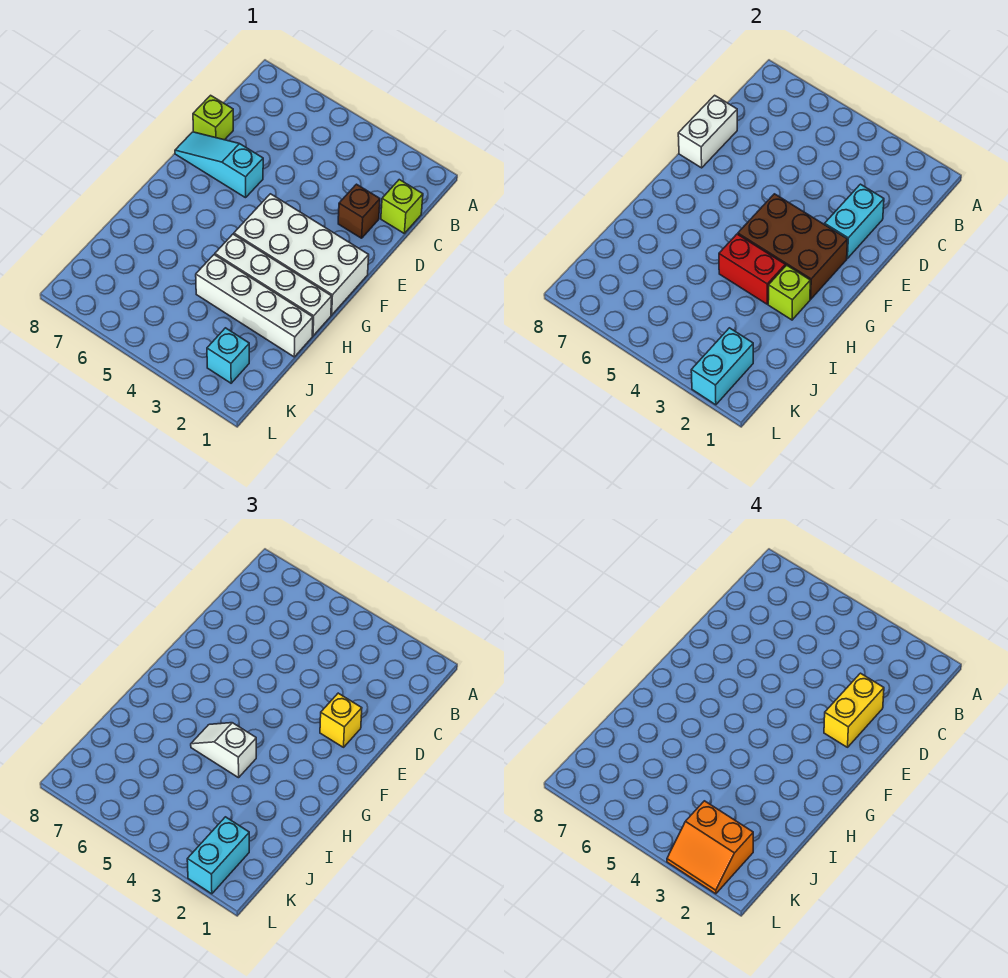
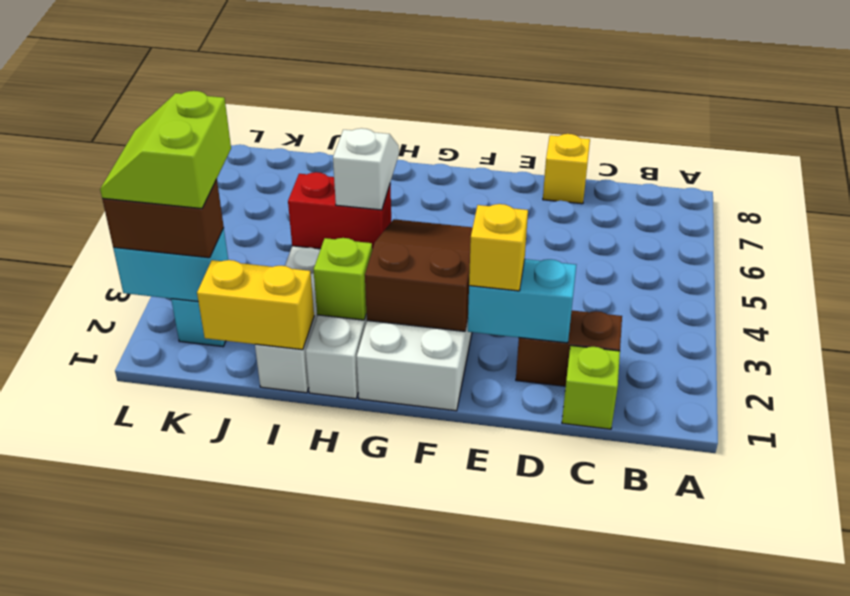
brown brick D2 level 1 -> brown brick C2:D2 level 1
yellow brick D2:E2 level 4 -> yellow brick I1:J1 level 2
lime brick D8 level 1 -> yellow brick D8 level 1
white brick D8:E8 level 2 -> none
cyan slope E6:E8 level 1 top 6 -> none
brown brick F2:G4 level 2 -> brown slope F2:G4 level 2 top 2
red brick H3:H4 level 2 -> red brick H4:I4 level 2
cyan brick K2:L2 level 3 -> brown brick K2:L2 level 3
orange slope K2:L3 level 4 top K -> lime slope K2:L3 level 4 top K

